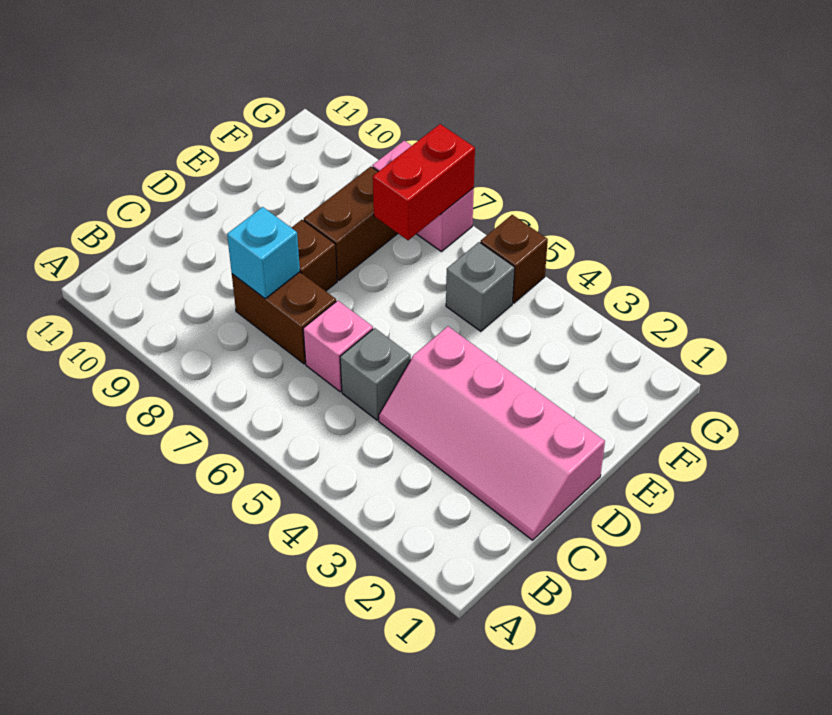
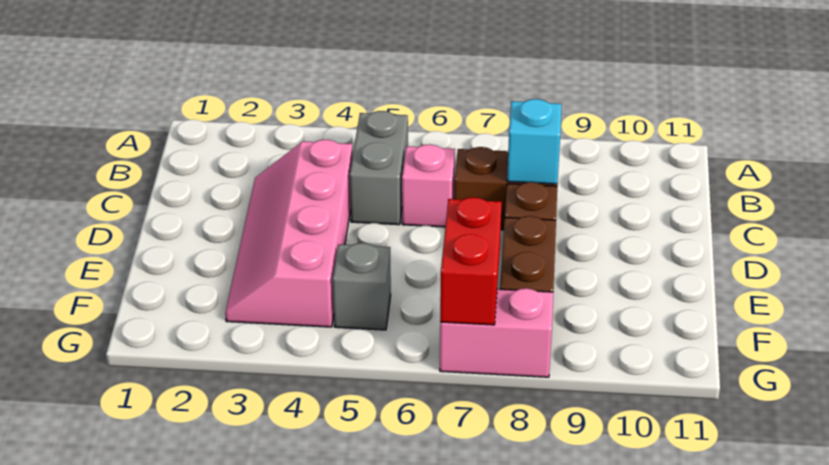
pink slope C1:D4 level 1 top D -> pink slope C3:F4 level 1 top 4
grey brick C5 level 1 -> grey brick B5:C5 level 1
brown brick G5 level 1 -> none

